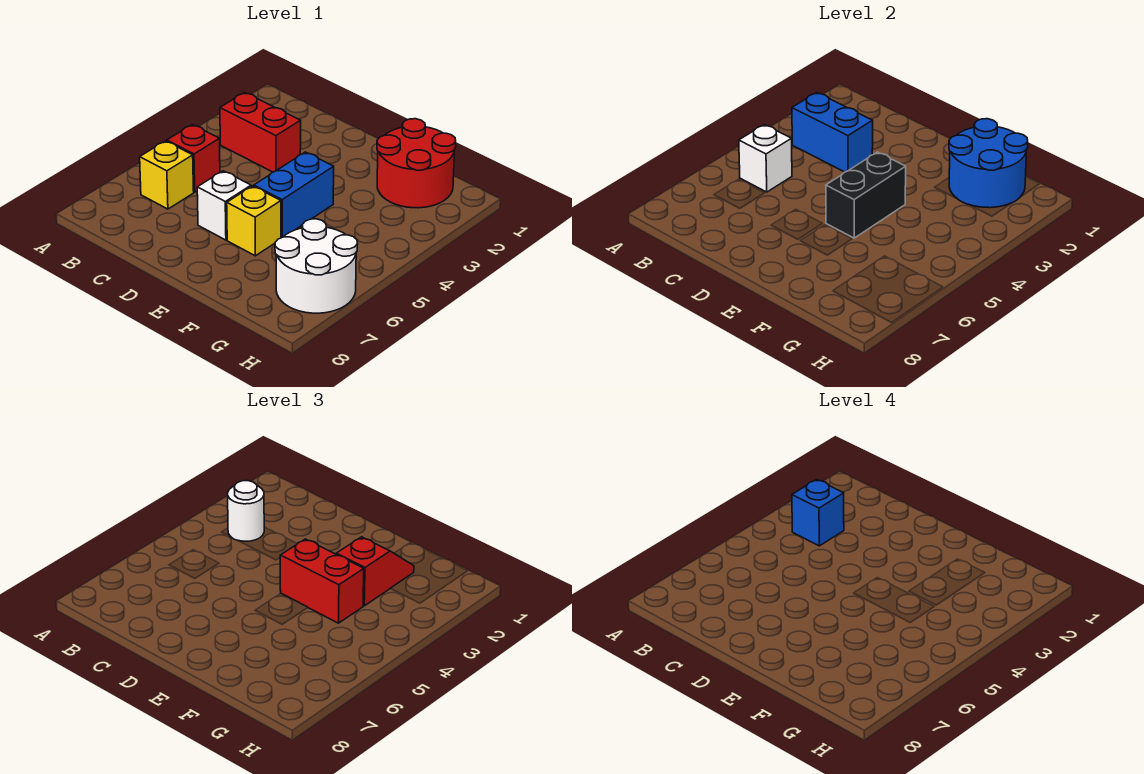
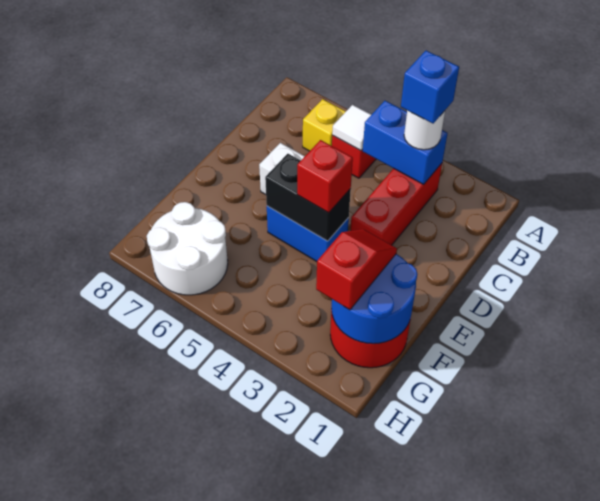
red brick B3:C3 level 1 -> red brick B3:D3 level 1
blue brick B3:C3 level 2 -> blue brick B3:B4 level 2
white brick B5 level 2 -> white tile B5 level 2
red brick E4:F4 level 3 -> red brick E4 level 3
yellow brick E6 level 1 -> none
red slope F2:F3 level 3 top 3 -> red slope F2:G2 level 3 top G

